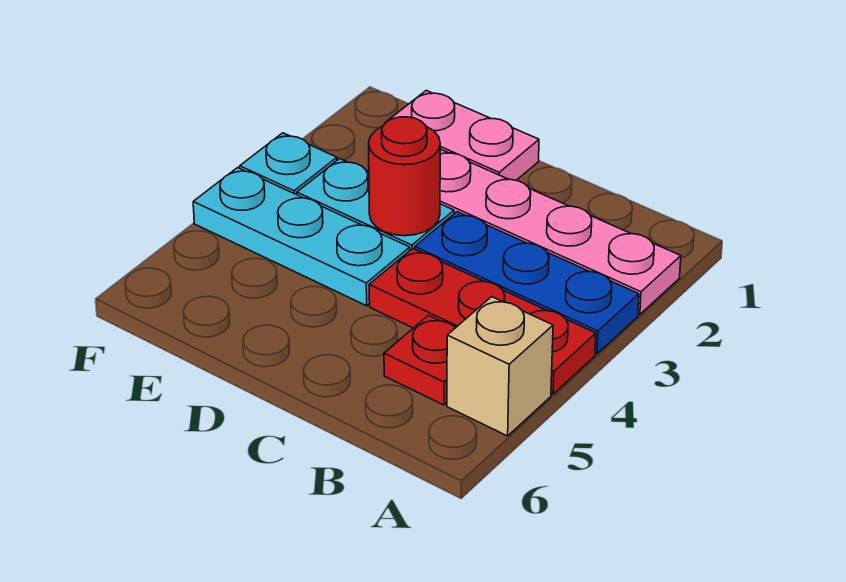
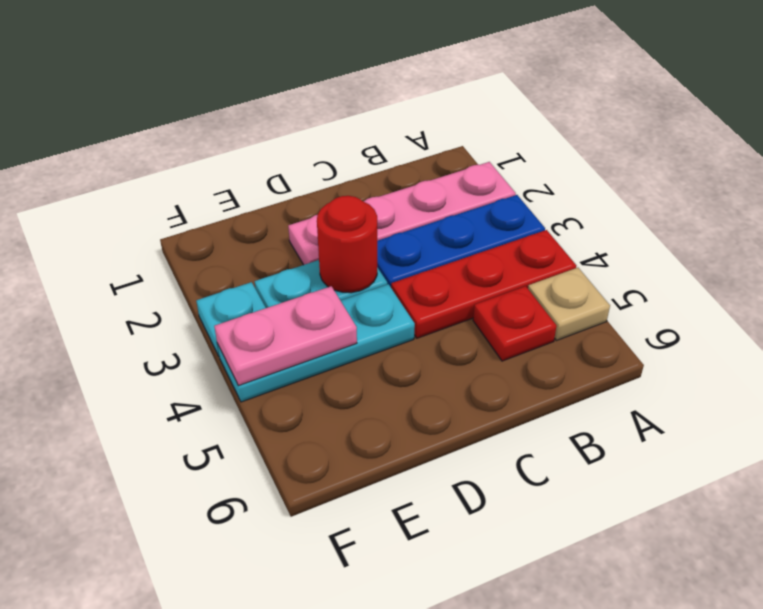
tan brick A5 level 1 -> tan plate A5 level 1
pink plate D1:E1 level 1 -> pink plate E4:F4 level 2

